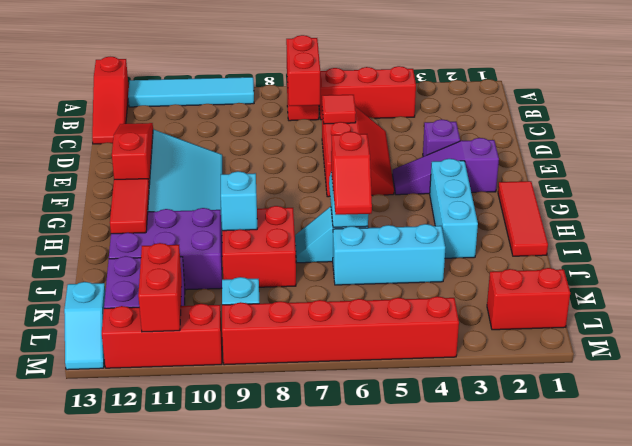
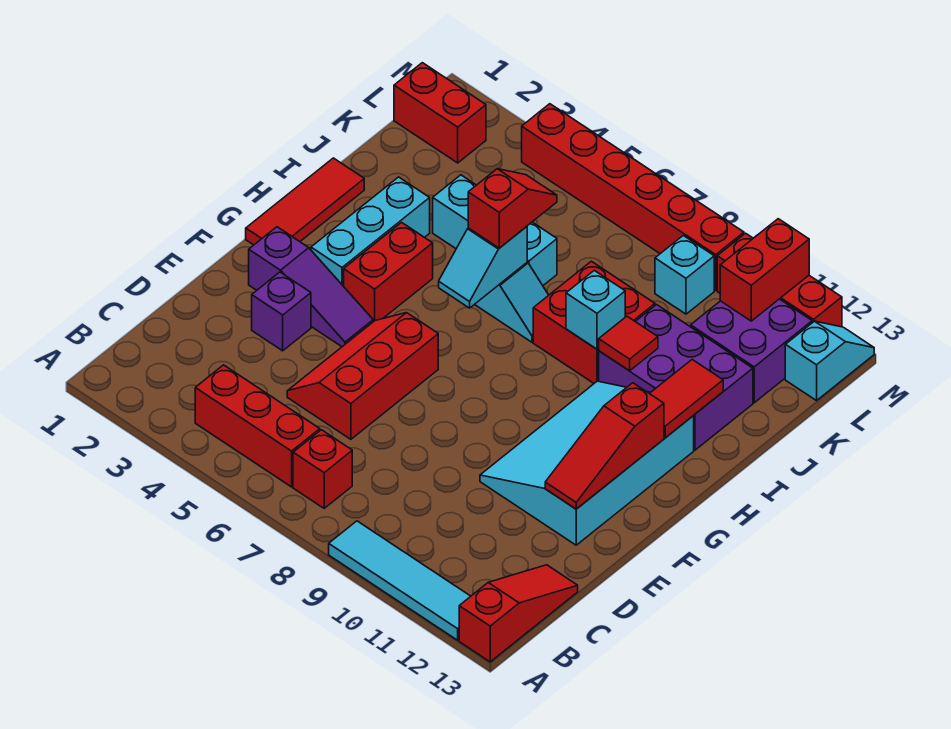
red brick B7:C7 level 2 -> red brick G4:H4 level 1
red tile D6 level 2 -> red tile I10 level 2

